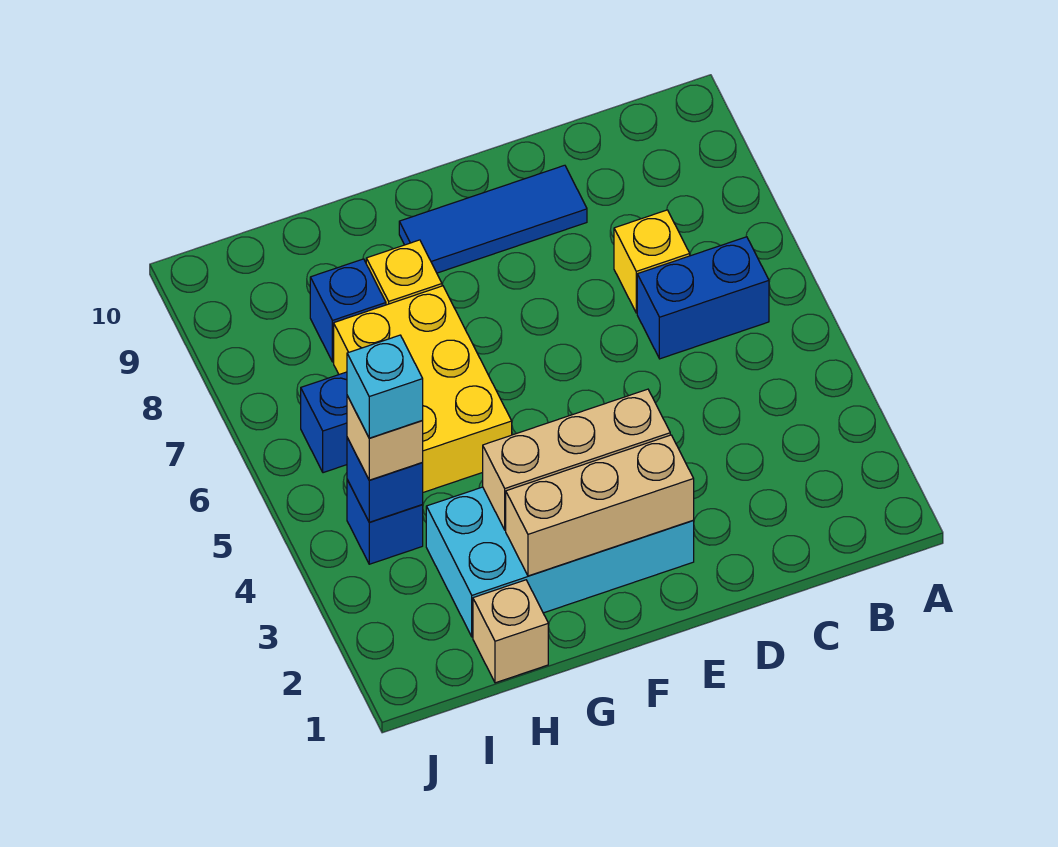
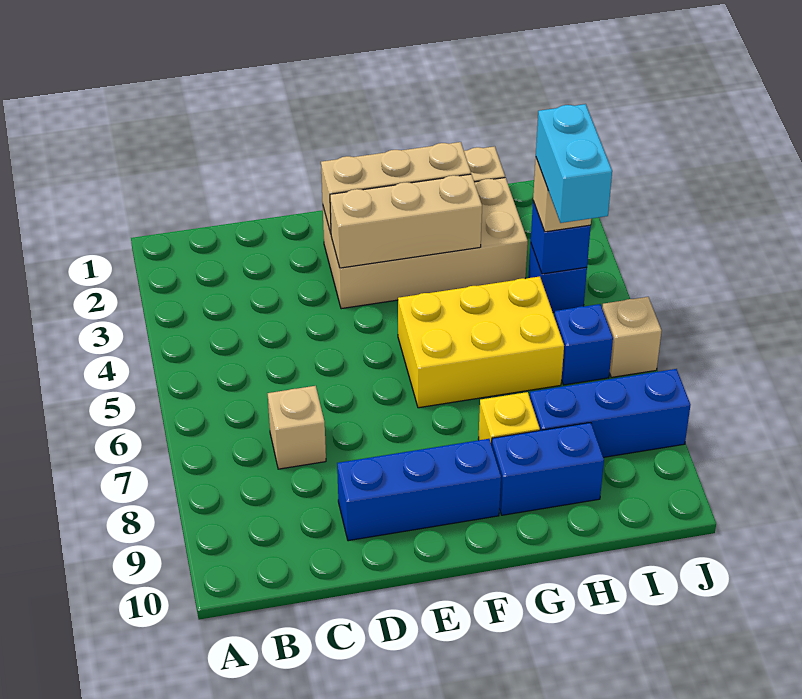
blue brick B6:C6 level 1 -> blue brick G9:H9 level 1
yellow brick C7 level 1 -> tan brick C7 level 1
blue tile D9:F9 level 1 -> blue brick D9:F9 level 1
cyan brick E2:H3 level 1 -> tan brick E2:H3 level 1
yellow brick G5:H7 level 1 -> yellow brick F5:H6 level 1
blue brick H8 level 1 -> blue brick H8:J8 level 1
cyan brick I4 level 4 -> cyan brick I4:I5 level 4
none -> tan brick J6 level 1

